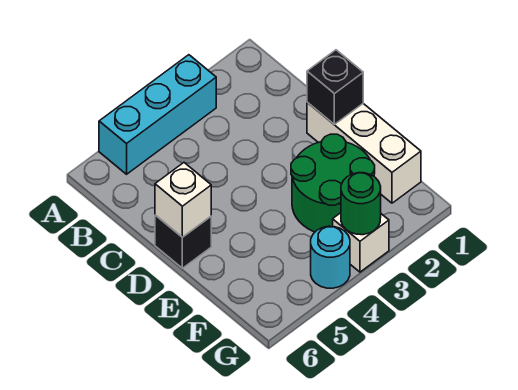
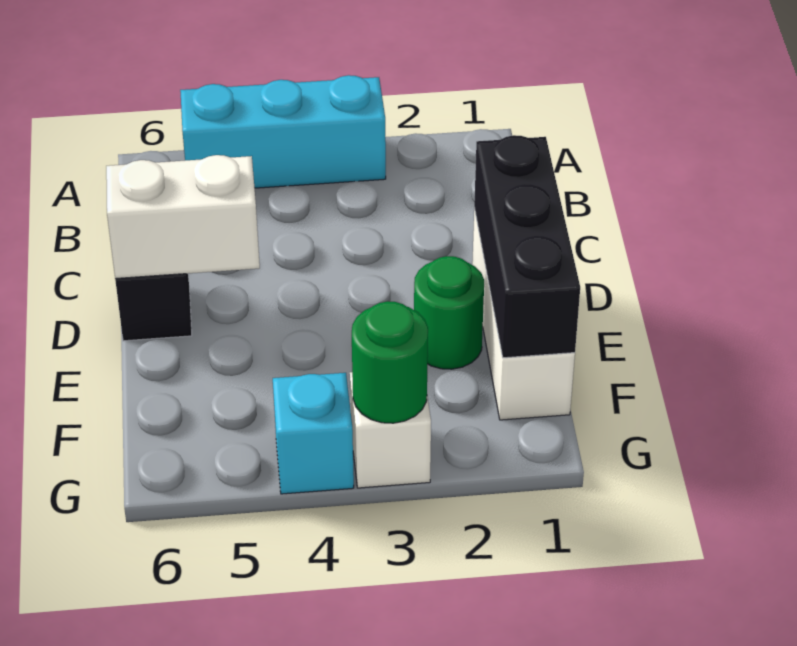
black brick D1 level 2 -> black brick D1:F1 level 2
white brick D6 level 2 -> white brick D5:D6 level 2
green round brick E2:F3 level 1 -> green round brick E2 level 1
cyan round brick G4 level 1 -> cyan brick G4 level 1

